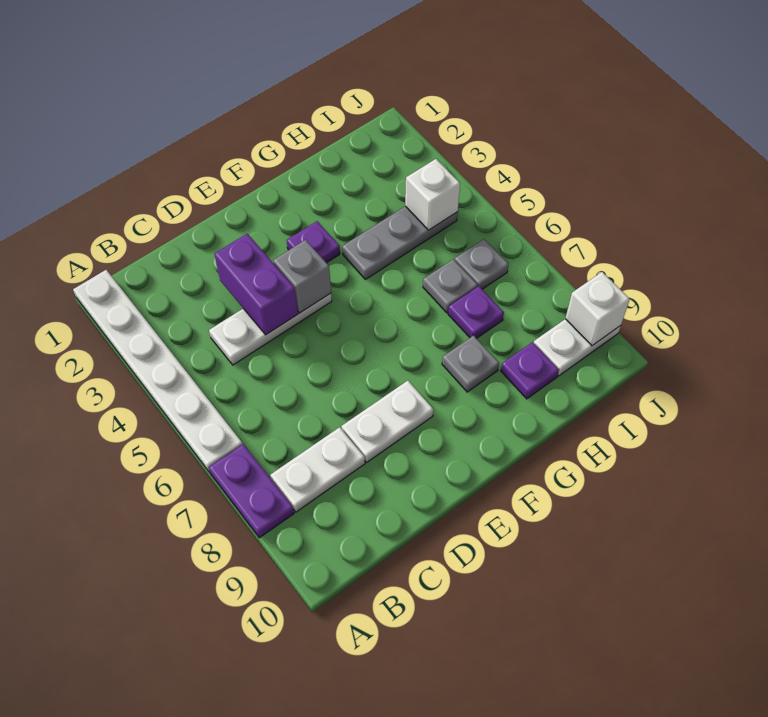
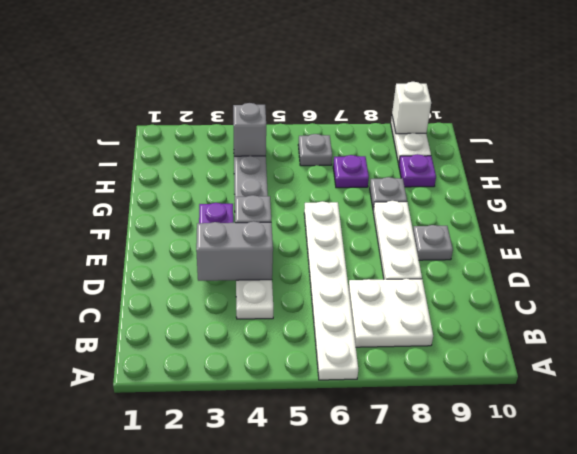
white plate A1:A6 level 1 -> white plate A6:F6 level 1
purple plate A7:A8 level 1 -> none
white plate B8:C8 level 1 -> white plate B7:C8 level 1
purple brick D3:D4 level 2 -> grey brick D3:D4 level 2
white plate D8:E8 level 1 -> white plate D8:F8 level 1
grey plate H6 level 1 -> grey plate E9 level 1
white brick I4 level 2 -> grey brick I4 level 2

